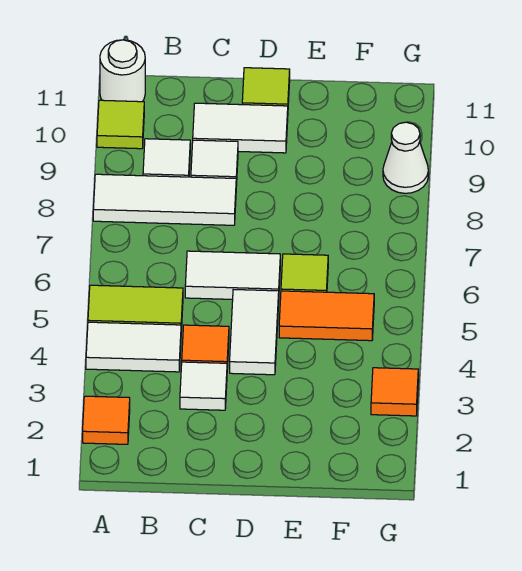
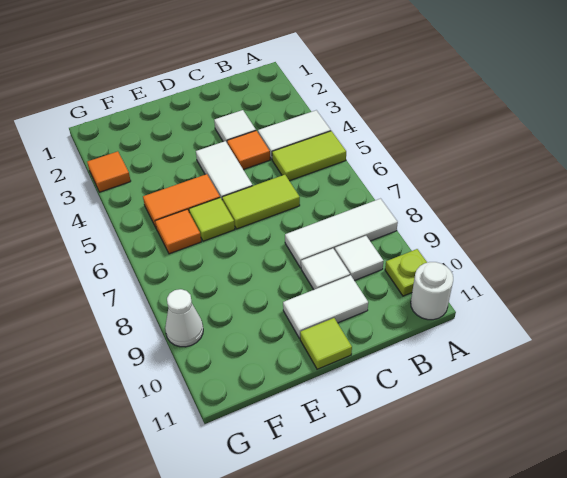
orange tile A2 level 1 -> orange tile F6 level 1
lime tile A10 level 1 -> lime plate A10 level 1
white tile C6:D6 level 1 -> lime tile C6:D6 level 1

